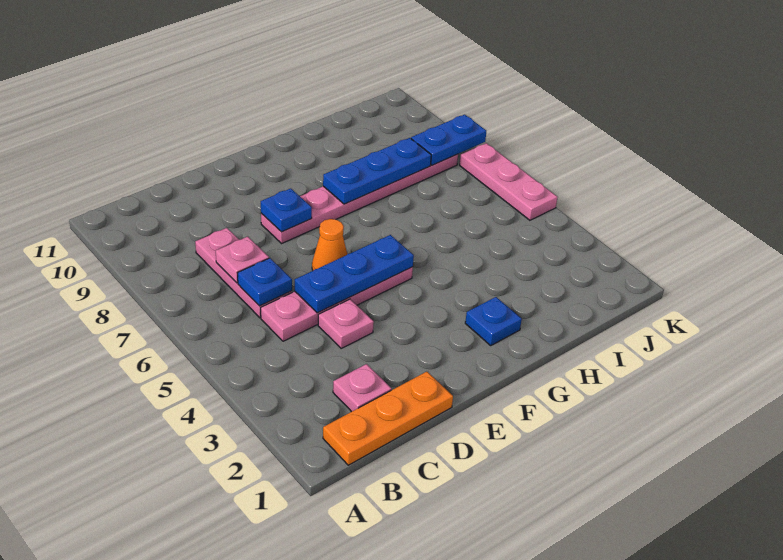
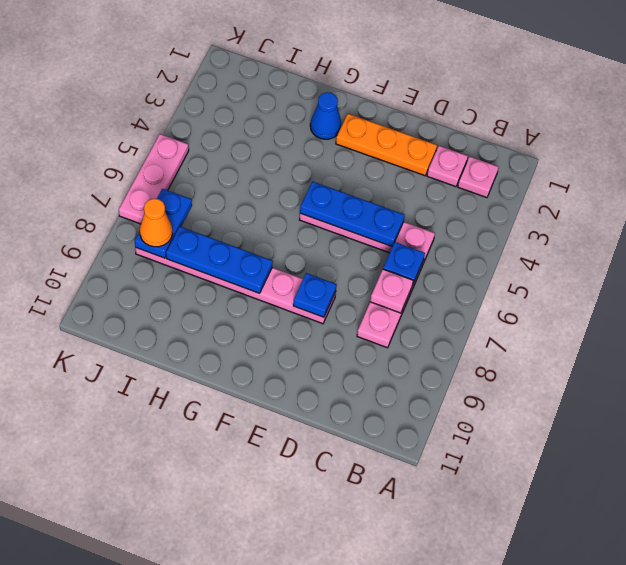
orange plate B1:D1 level 1 -> orange plate D2:F2 level 1
pink plate D4 level 1 -> pink plate B2 level 1
orange cone E6 level 1 -> orange cone J8 level 3
blue plate G2 level 1 -> blue cone G2 level 1
blue plate J8:K8 level 2 -> blue plate J7:J8 level 2

